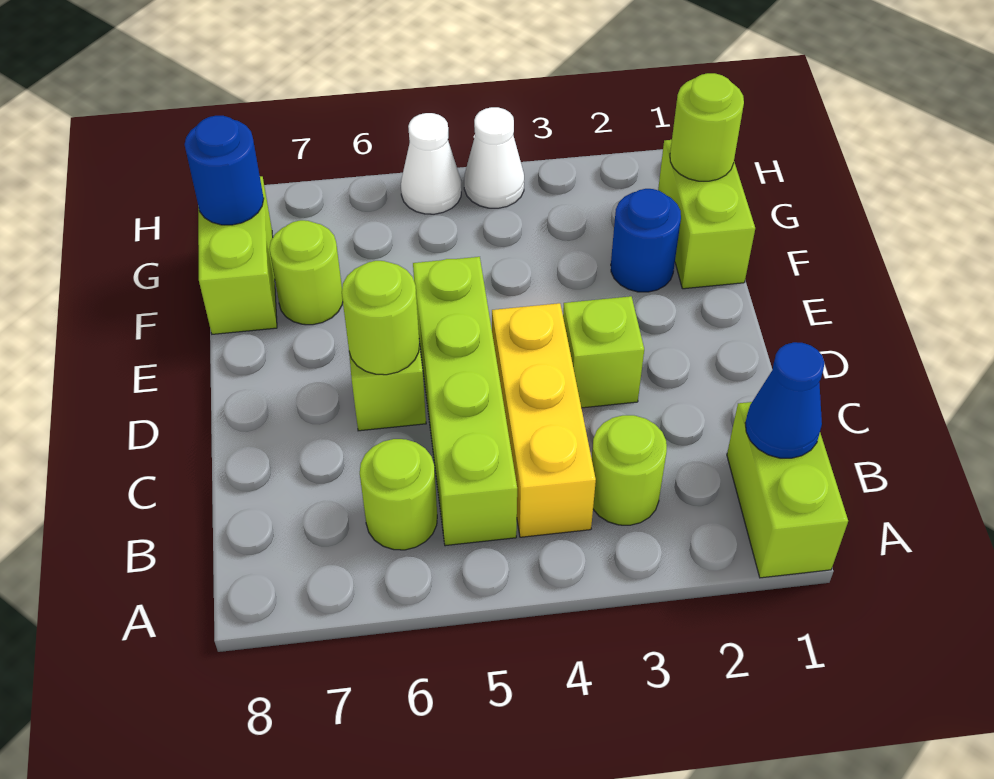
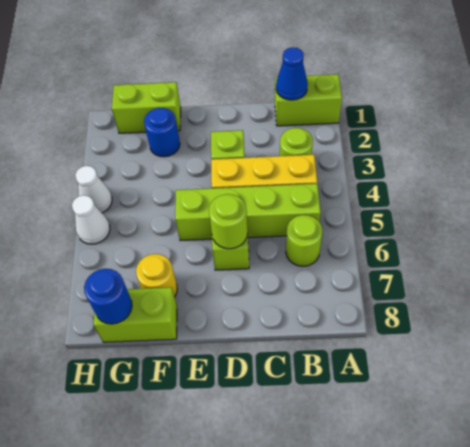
lime round brick F7 level 1 -> yellow round brick F7 level 1
lime round brick G1 level 2 -> none

